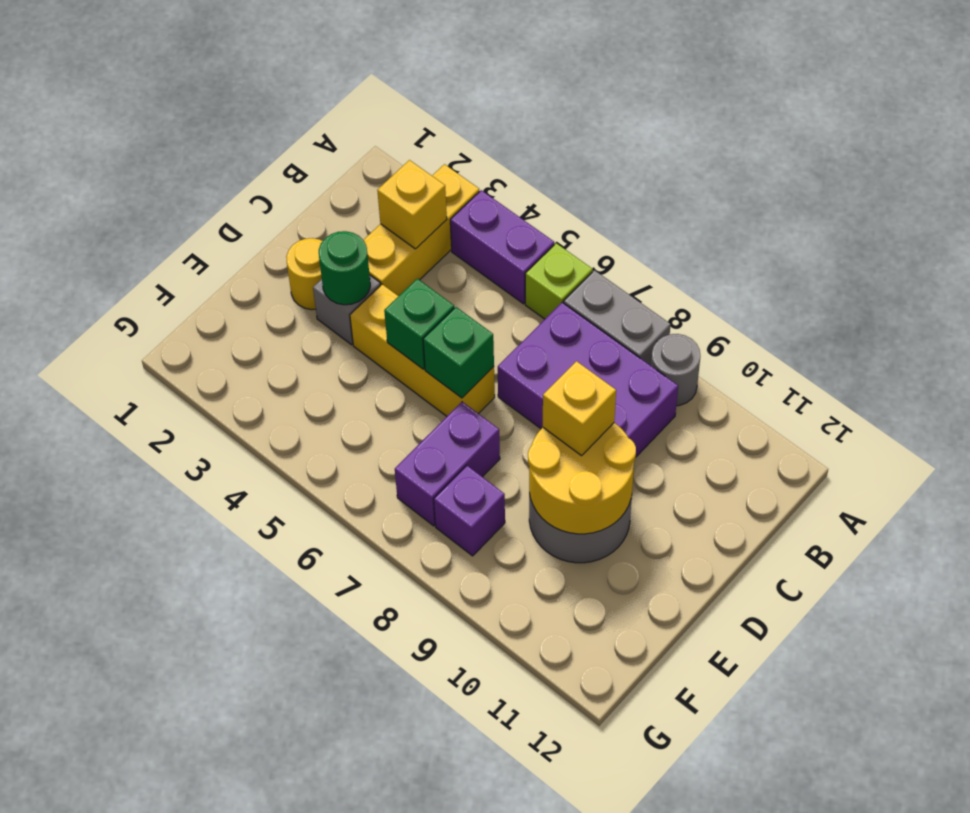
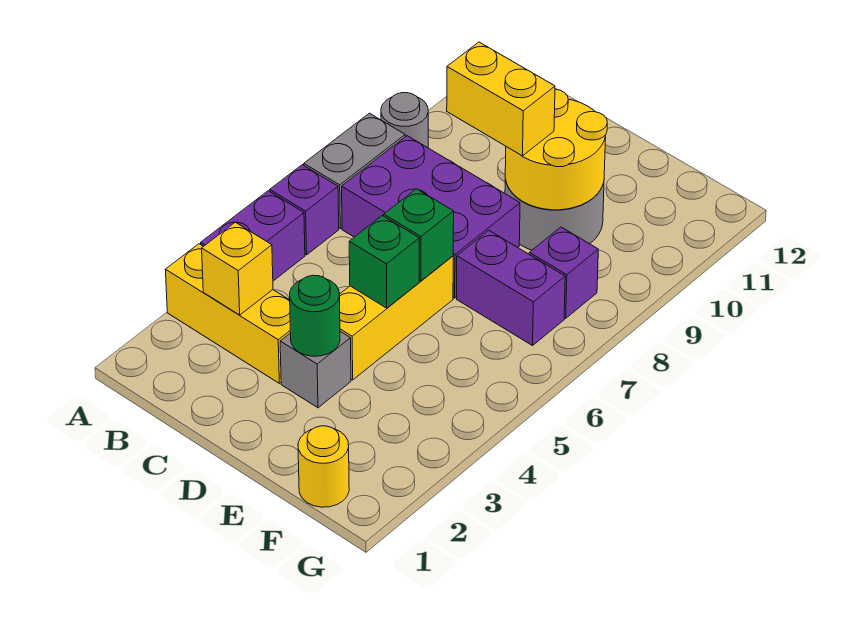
lime brick A6 level 1 -> purple brick A6 level 1
purple brick B7:C9 level 1 -> purple brick B7:D8 level 1
yellow round brick D2 level 1 -> yellow round brick F1 level 1
yellow brick D9 level 3 -> yellow brick C9:D9 level 3

